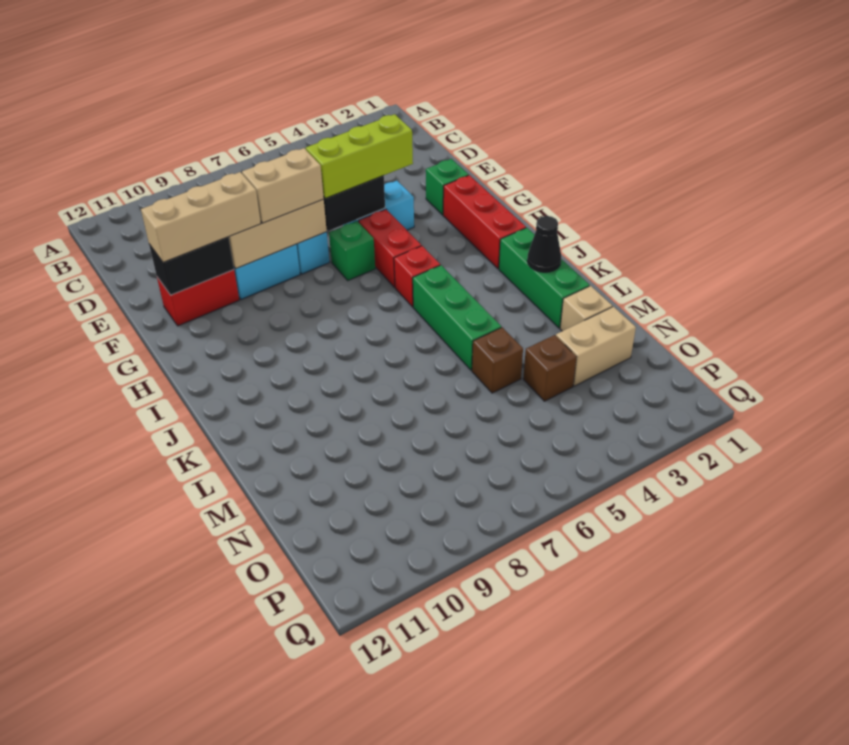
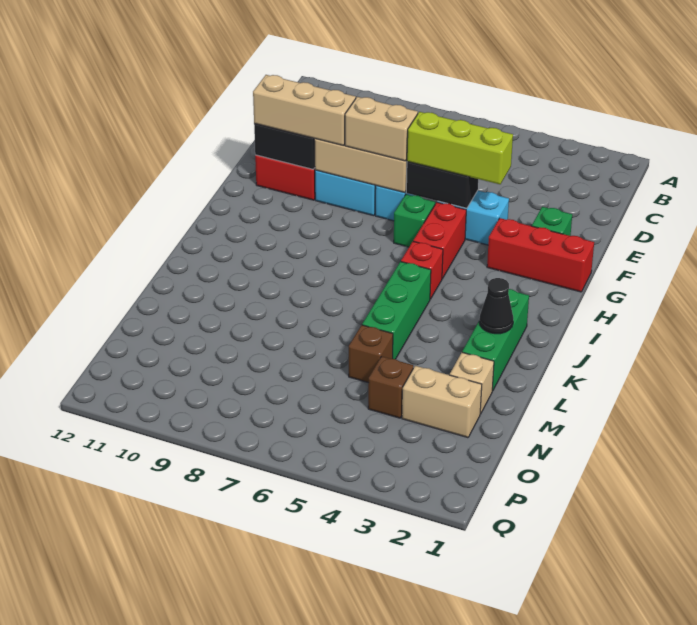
red brick G2:I2 level 1 -> red brick G1:G3 level 1

